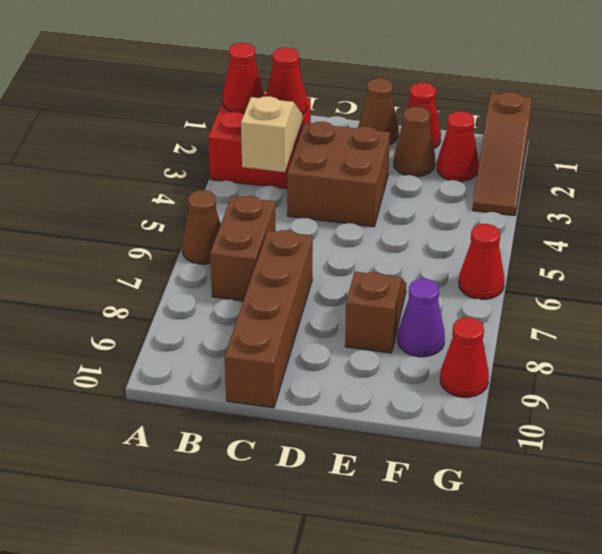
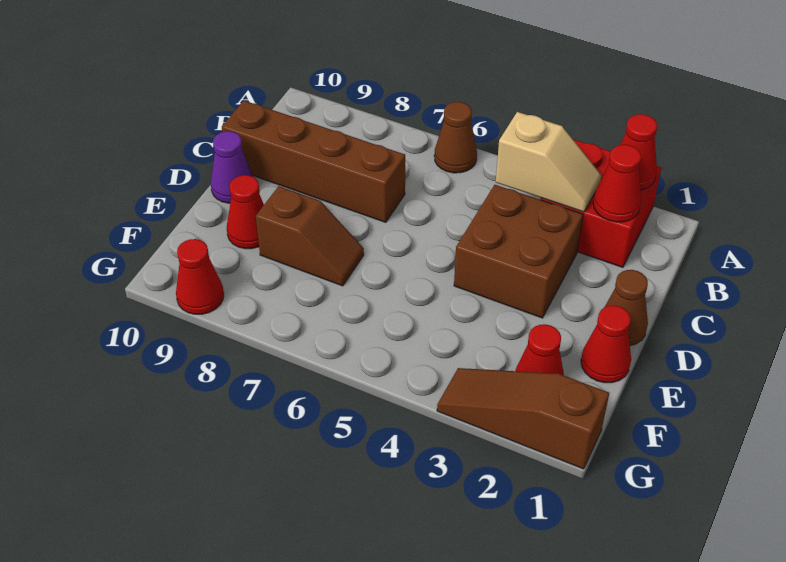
brown brick B6:B7 level 1 -> none
brown cone E2 level 1 -> none
purple cone F8 level 1 -> purple cone D10 level 1
red cone G6 level 1 -> red cone E9 level 1

